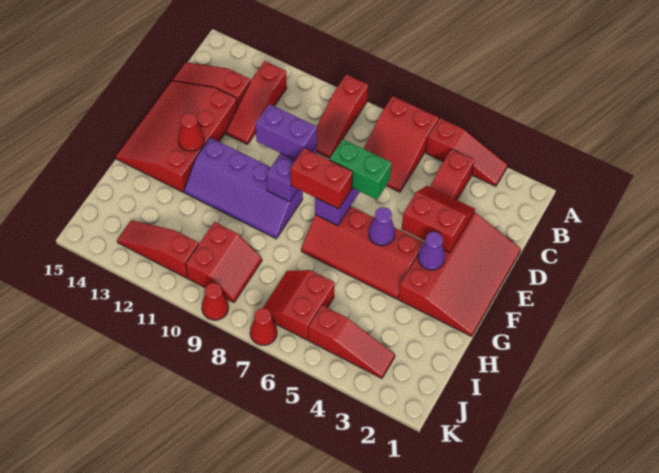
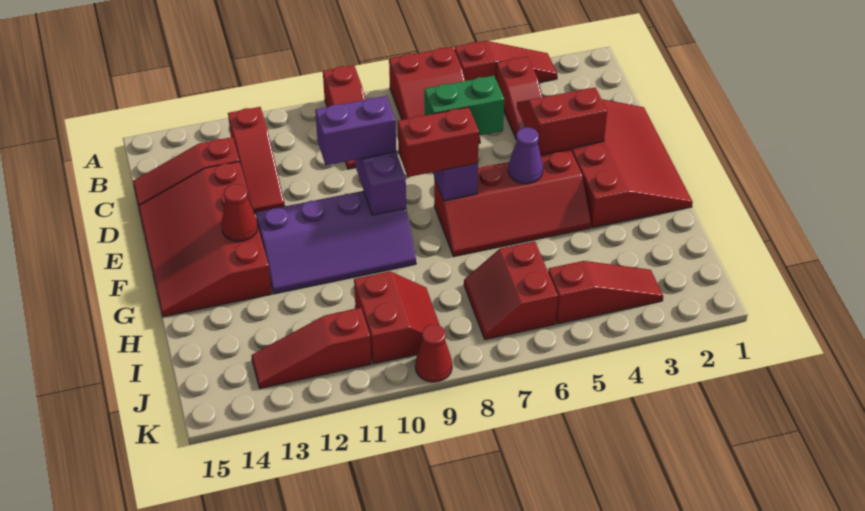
purple cone F3 level 2 -> none
red cone K7 level 1 -> none

